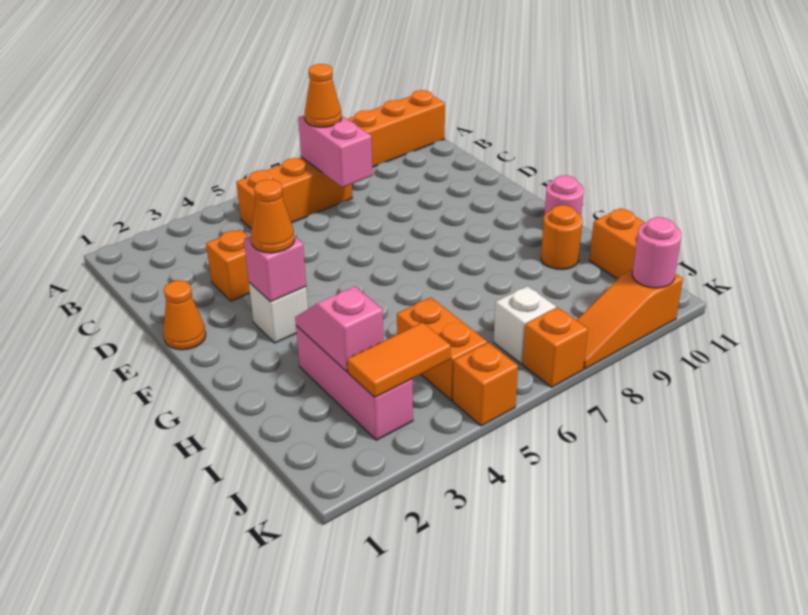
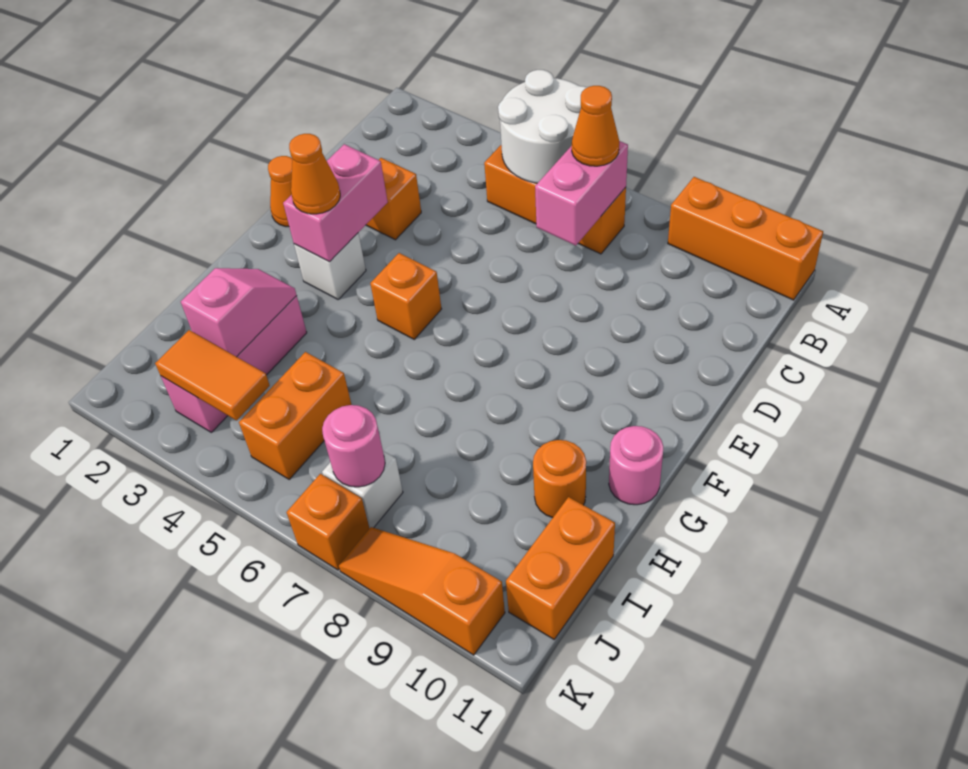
none -> white round brick A5:B6 level 2
pink brick F3 level 2 -> pink brick E3:F3 level 2
orange brick K5 level 1 -> orange brick F5 level 1
pink round brick K10 level 2 -> pink round brick J7 level 2

